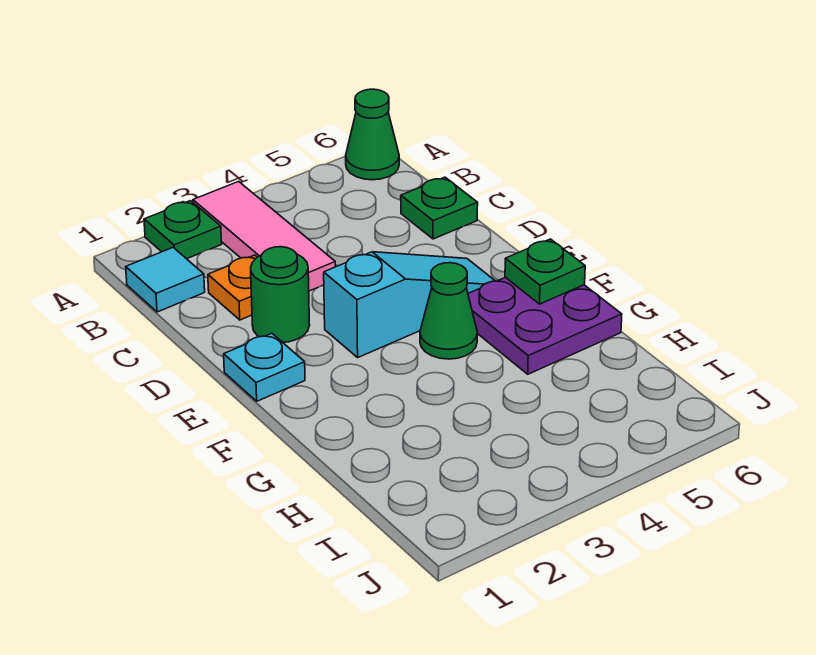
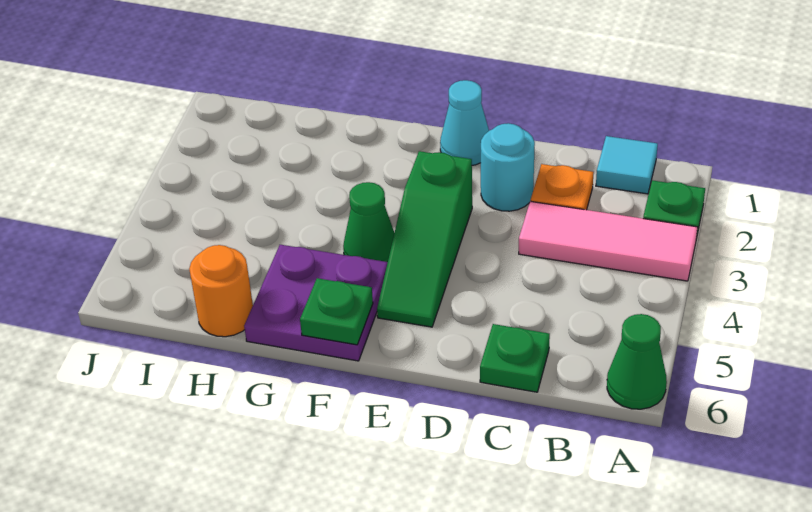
green round brick D2 level 1 -> cyan round brick D2 level 1
cyan plate E1 level 1 -> cyan cone E1 level 1
cyan slope E3:E5 level 1 top 3 -> green slope E3:E5 level 1 top 3
none -> orange round brick H6 level 1

